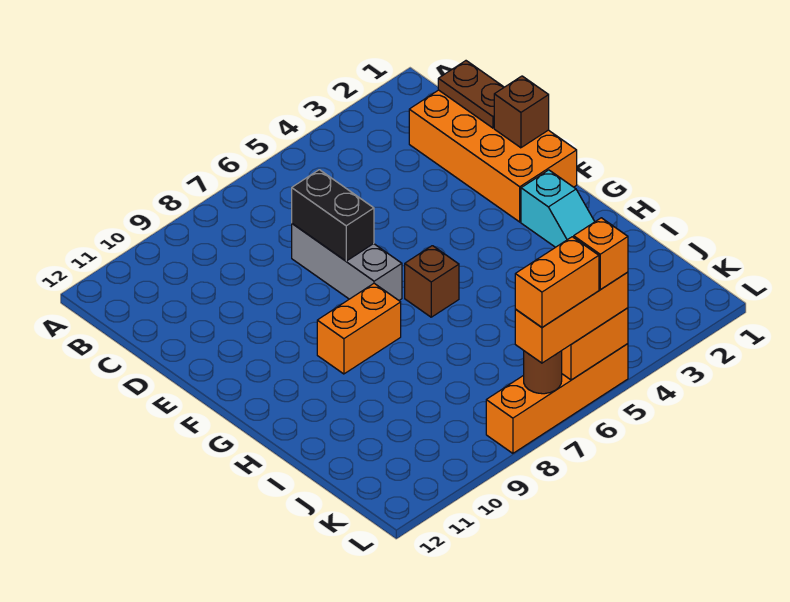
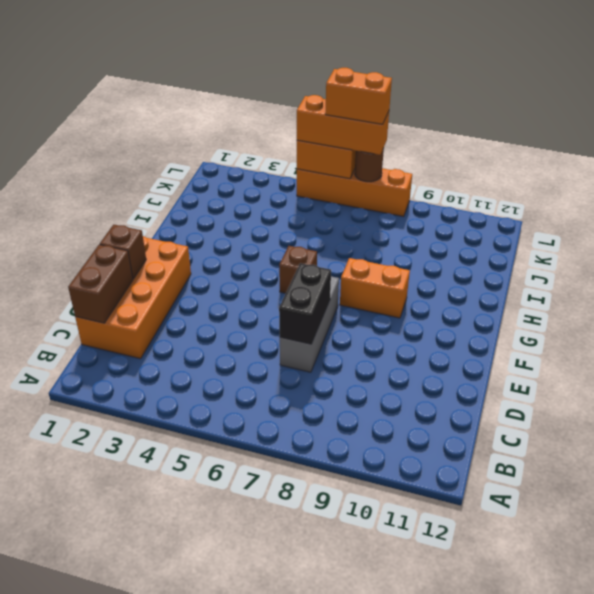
brown plate C1:D1 level 2 -> brown brick C1:D1 level 2
cyan slope G2:H2 level 1 top G -> none
orange brick L5 level 4 -> none

